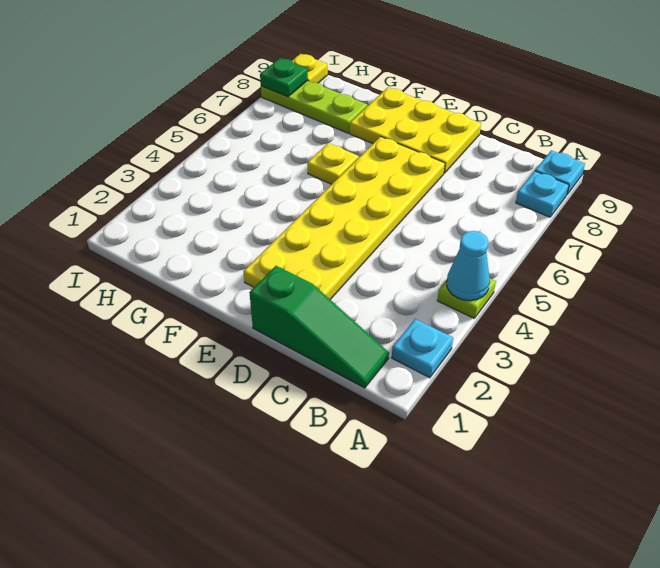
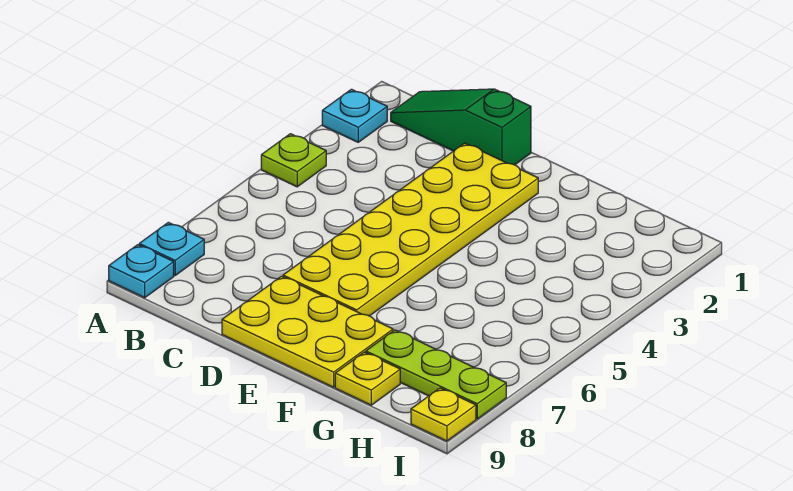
cyan cone A4 level 2 -> none
yellow plate F6 level 1 -> yellow plate G9 level 1
green plate I8 level 2 -> none

